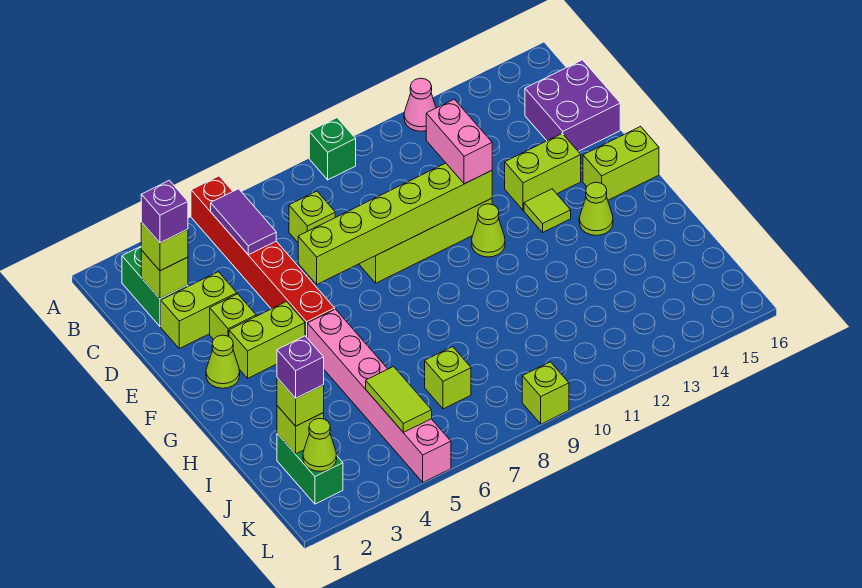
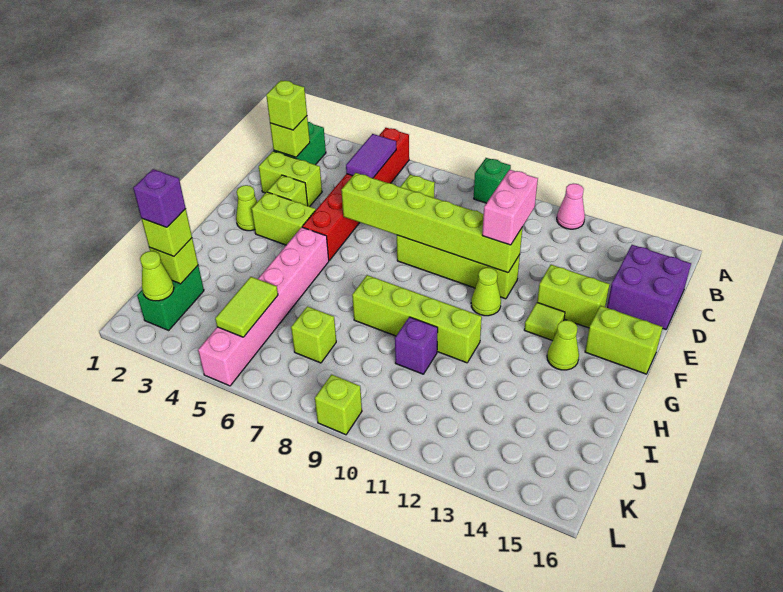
purple brick C2 level 4 -> purple brick I10 level 1
none -> lime brick H8:H11 level 1

